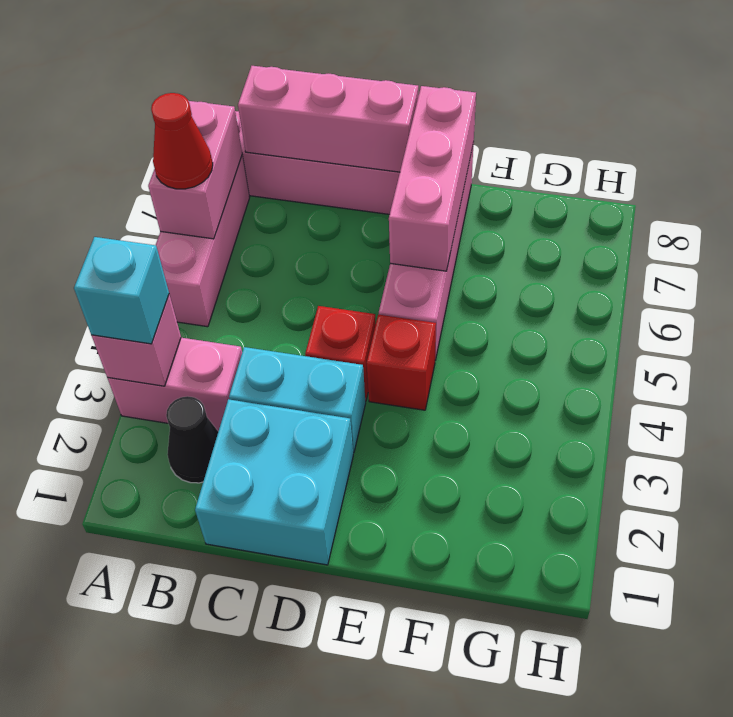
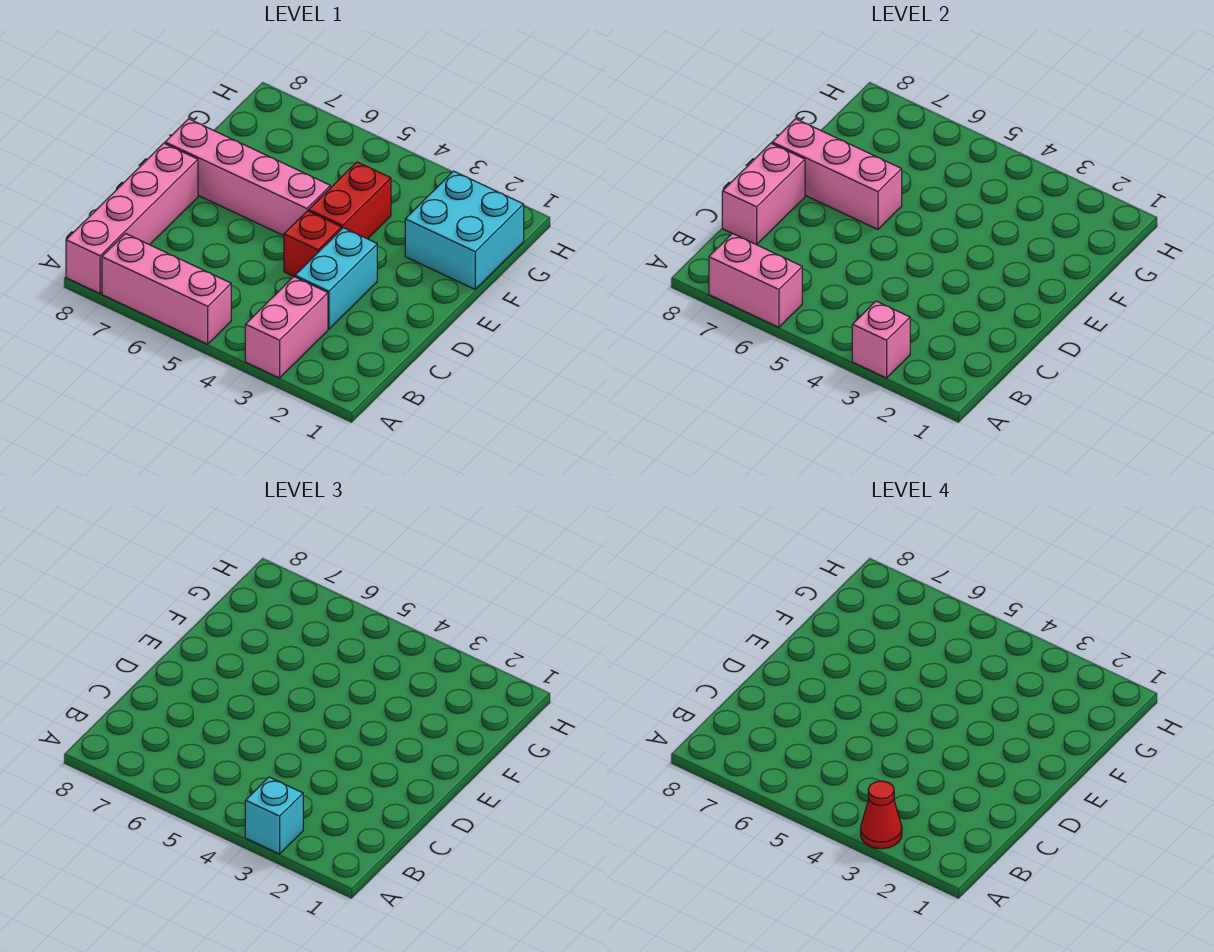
red cone A6 level 3 -> red cone A3 level 4
black cone B2 level 1 -> none
pink brick B8:D8 level 2 -> pink brick C8:D8 level 2
cyan brick C1:D2 level 1 -> cyan brick F1:G2 level 1
red brick E4 level 1 -> red brick E4:F4 level 1

